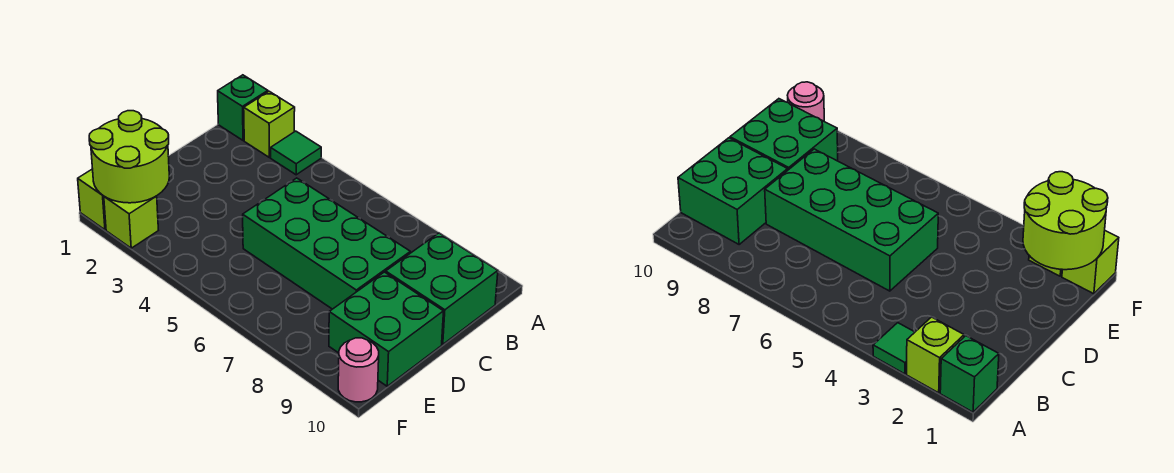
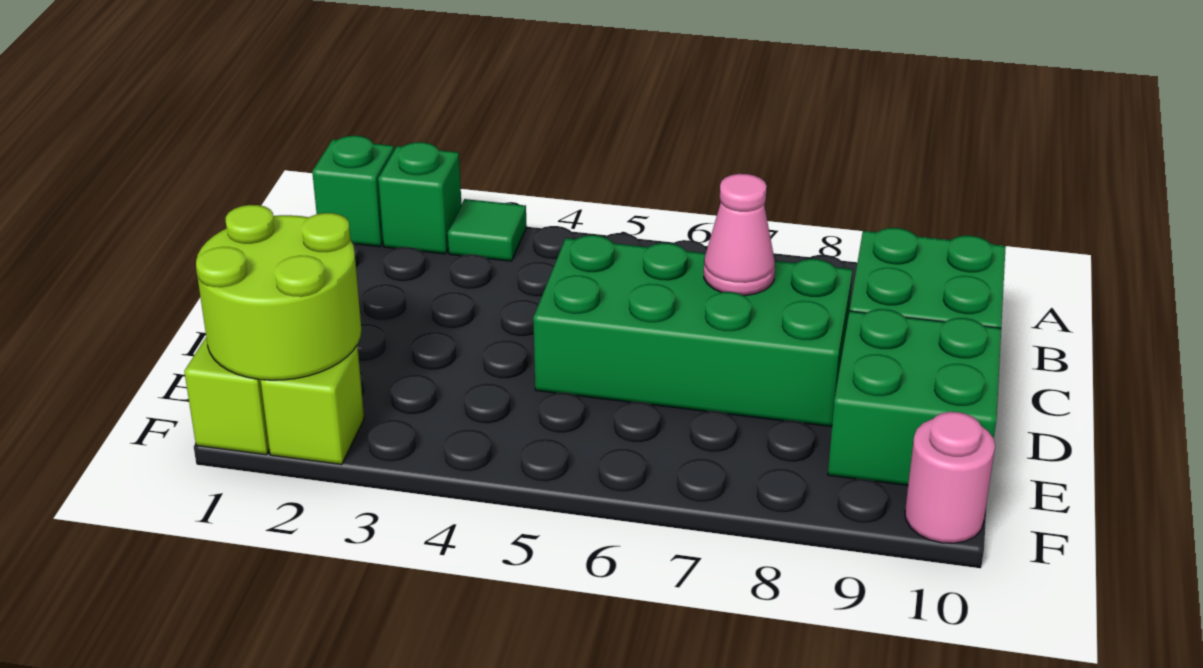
lime brick A2 level 1 -> green brick A2 level 1
none -> pink cone C7 level 2

